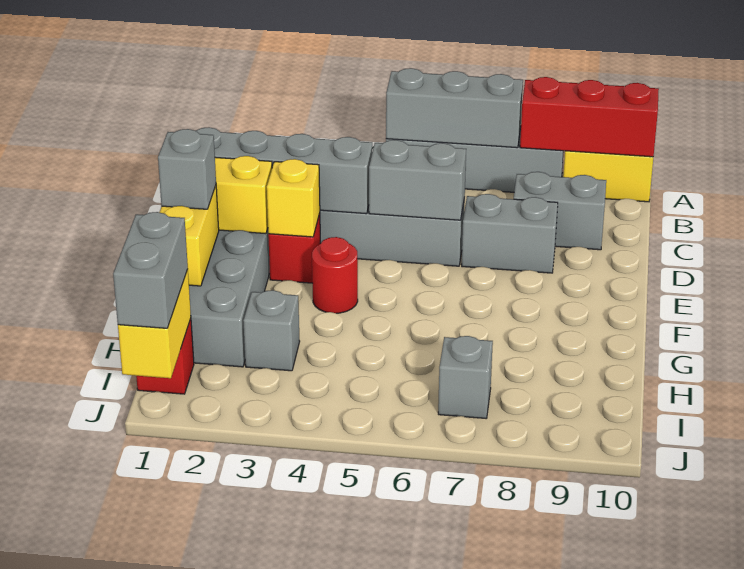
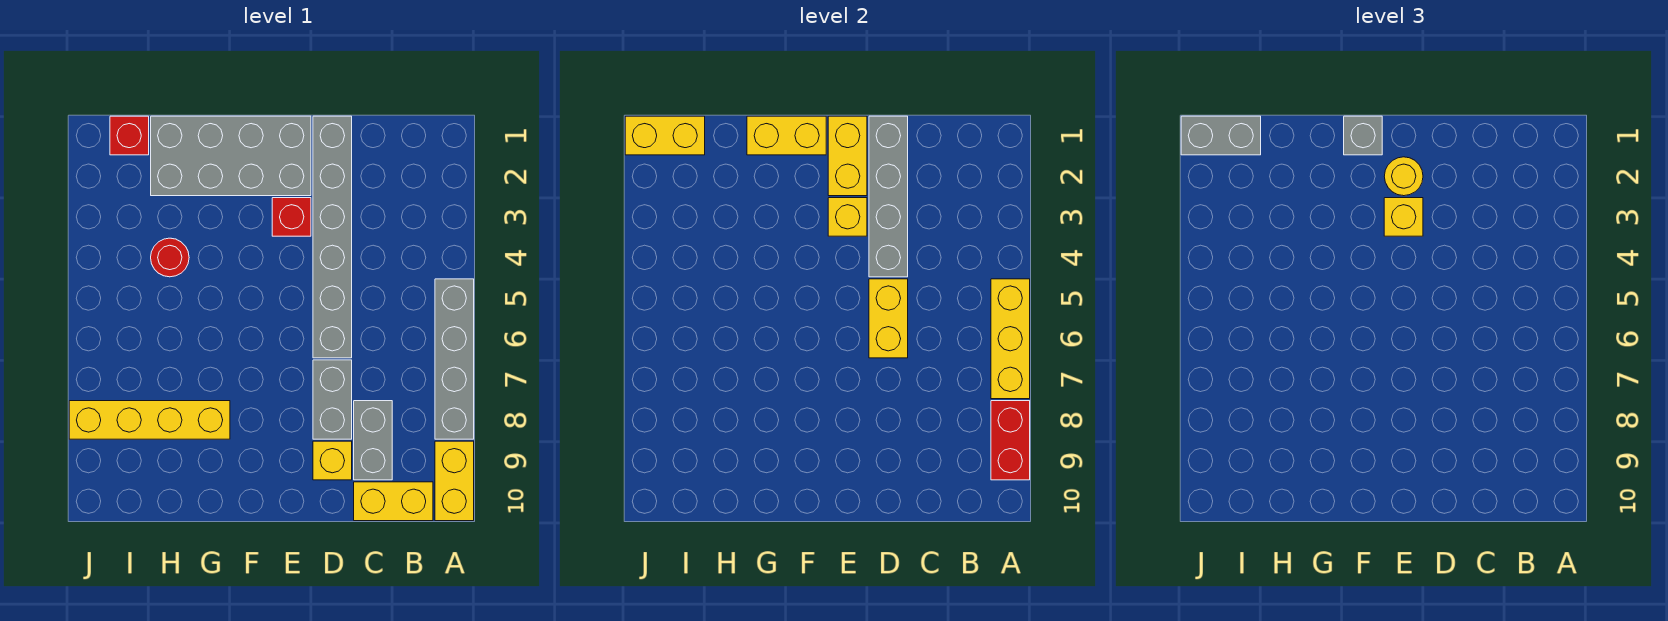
grey brick A5:A7 level 2 -> yellow brick A5:A7 level 2
red brick A8:A10 level 2 -> red brick A8:A9 level 2
none -> yellow brick B10:C10 level 1
grey brick D5:D6 level 2 -> yellow brick D5:D6 level 2
none -> yellow brick D9 level 1
none -> yellow round brick E2 level 3
none -> yellow brick E3 level 3
red round brick F4 level 1 -> red round brick H4 level 1
none -> yellow brick G8:J8 level 1
grey brick H3 level 1 -> none
grey brick I7 level 1 -> none

